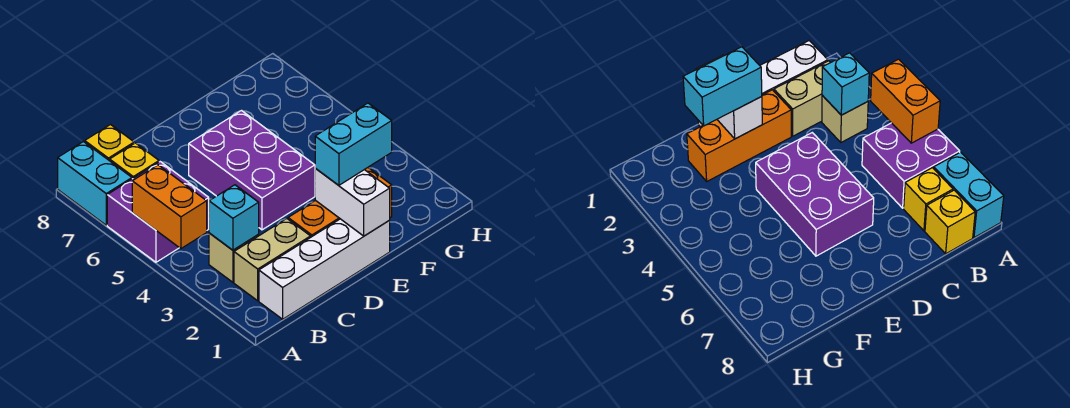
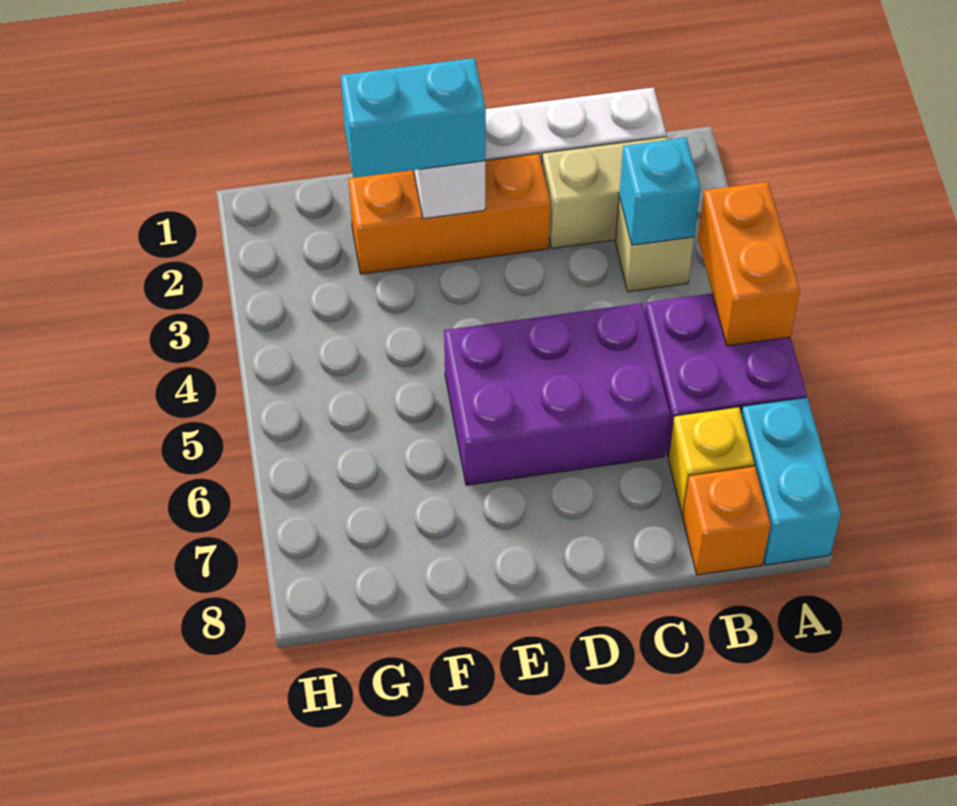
yellow brick B8 level 1 -> orange brick B8 level 1
purple brick D4:E6 level 1 -> purple brick C5:E6 level 1

